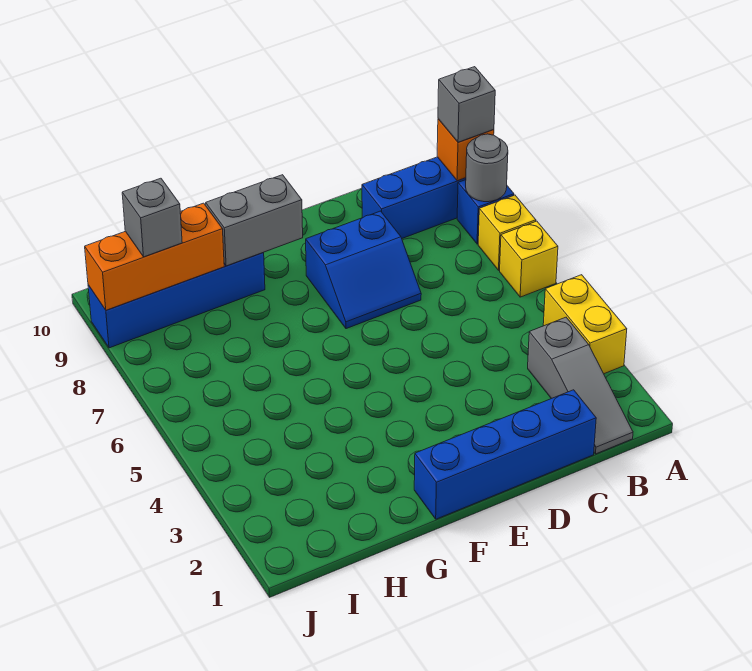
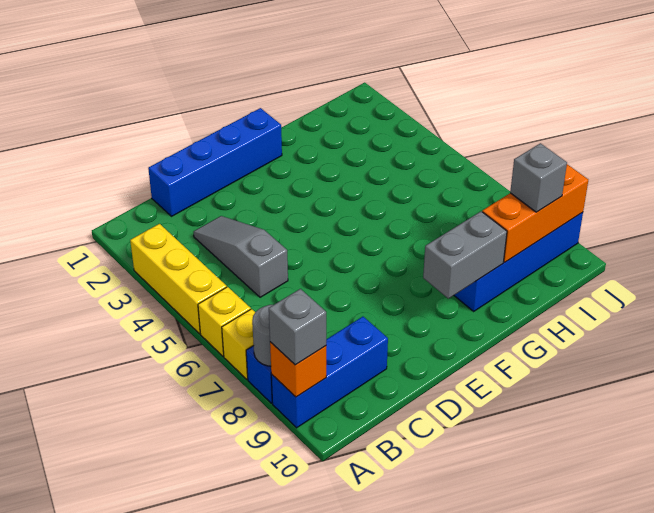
yellow brick A3:A4 level 1 -> yellow brick A3:A5 level 1
grey slope B1:B3 level 1 top 3 -> grey slope C3:C5 level 1 top 5
blue slope D7:E8 level 1 top 8 -> none

